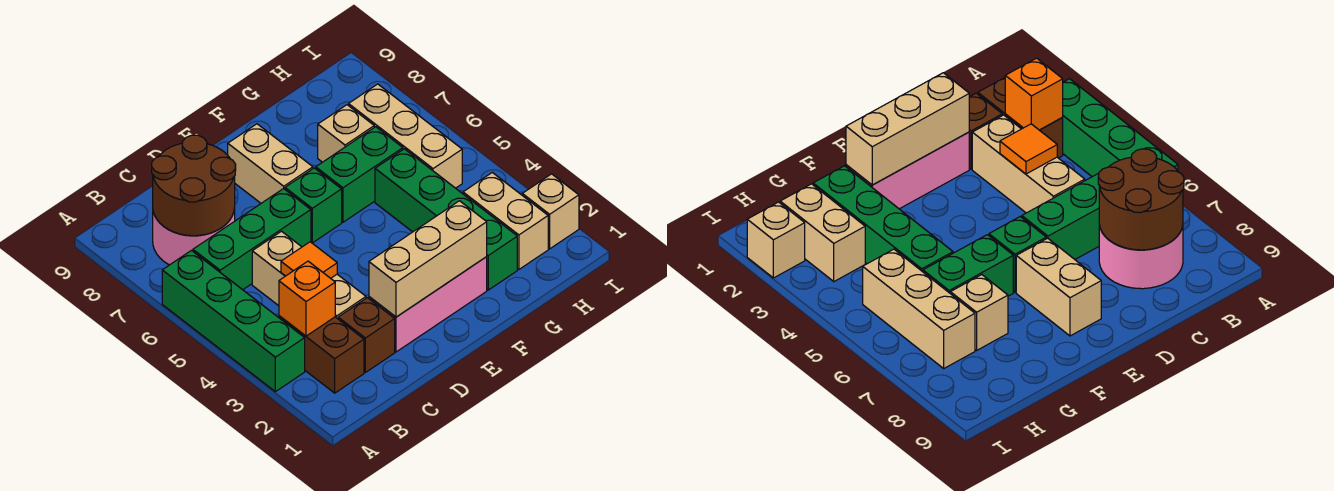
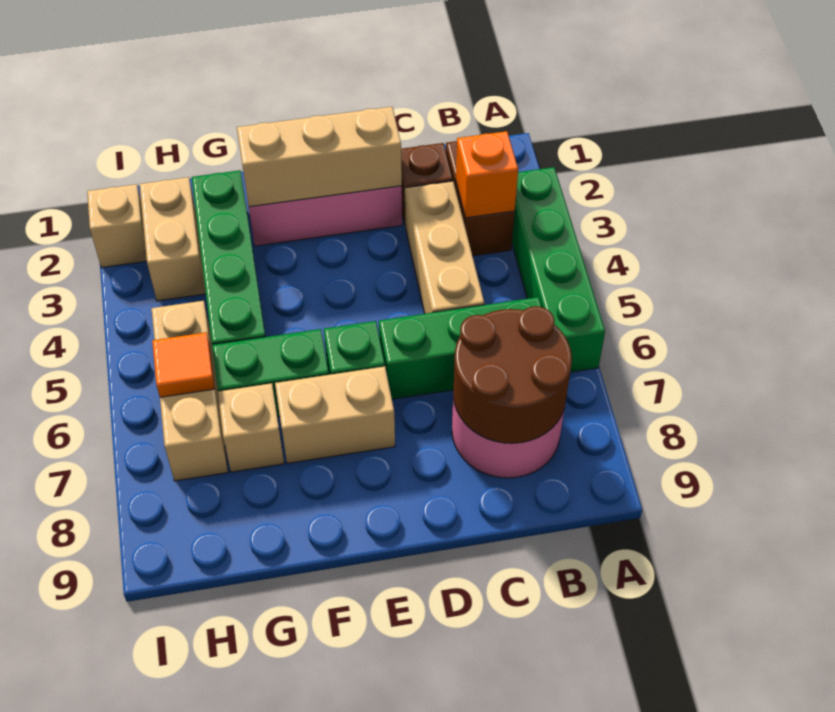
orange tile C4 level 2 -> orange tile H6 level 2
tan brick E7:E8 level 1 -> tan brick E7:F7 level 1

